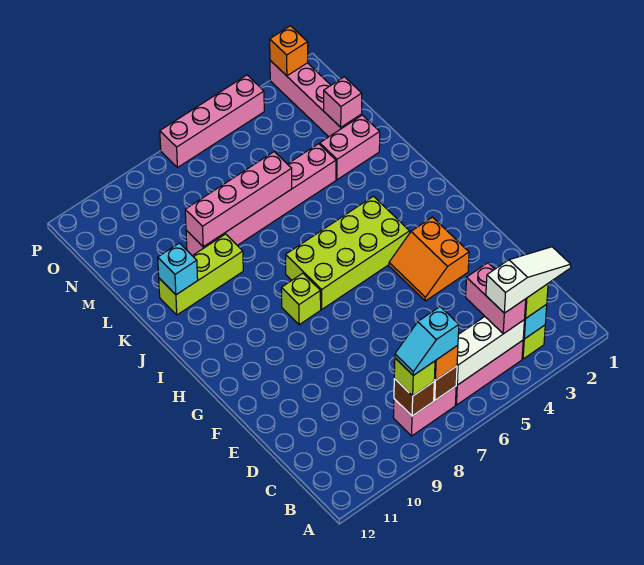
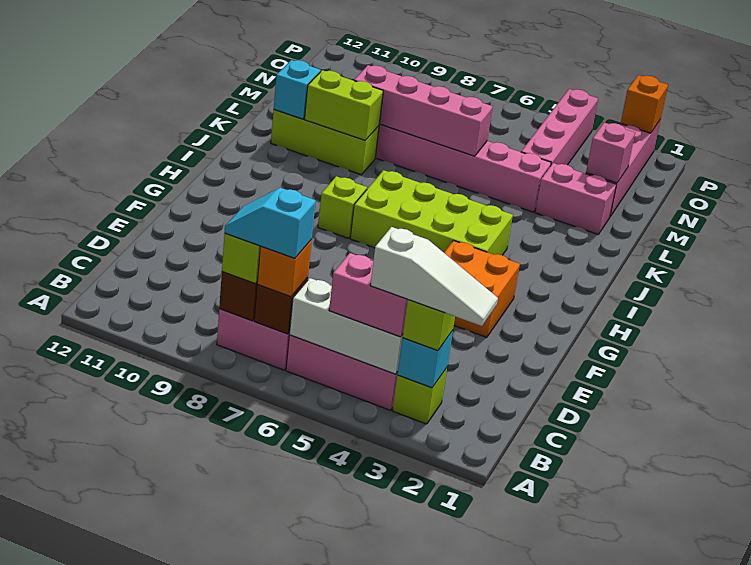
pink brick B4:C4 level 3 -> pink brick B4:B5 level 3
orange slope F3:G4 level 1 top 3 -> orange brick F3:G4 level 1
none -> lime brick K9:K10 level 2
pink brick P4:P7 level 1 -> pink brick M4:P4 level 1

